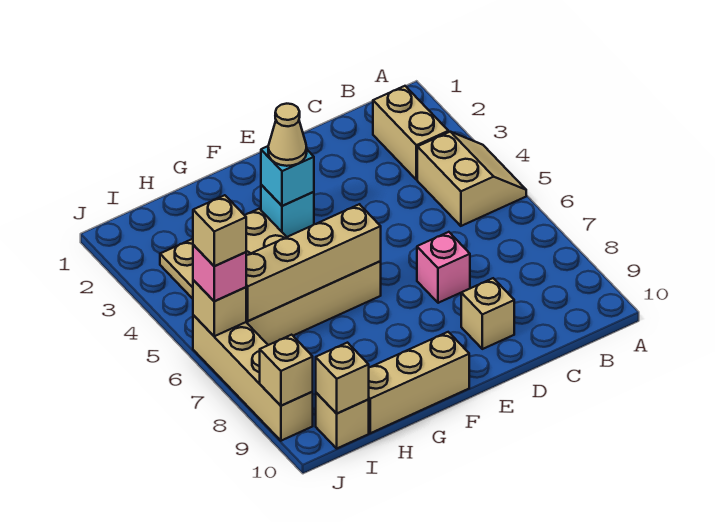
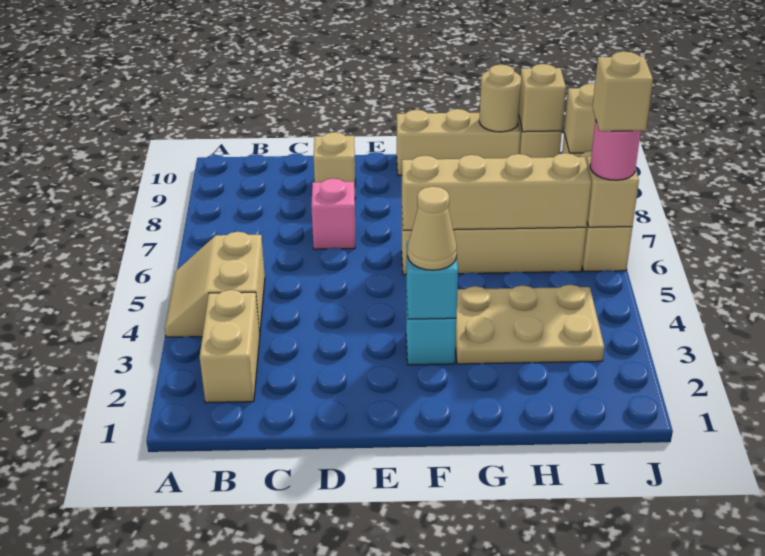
none -> tan round brick H10 level 2
pink brick J6 level 3 -> pink round brick J6 level 3

